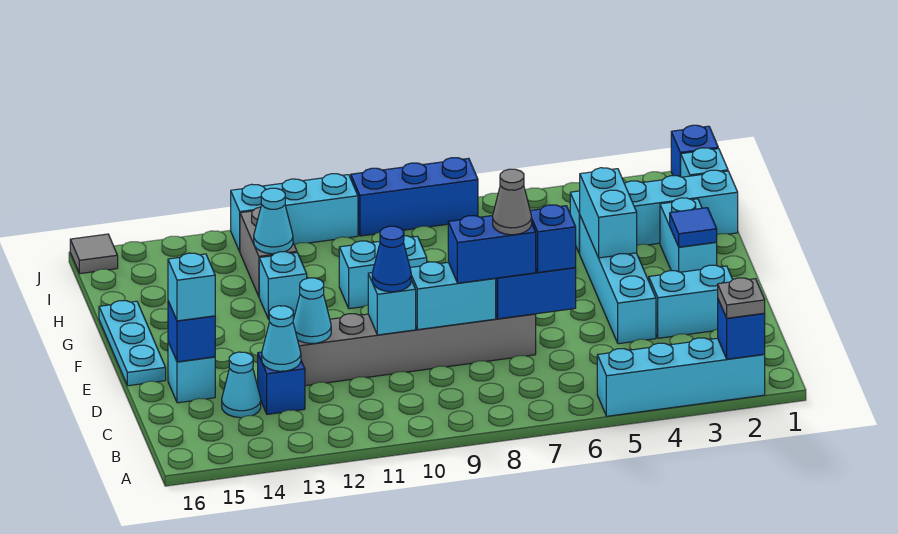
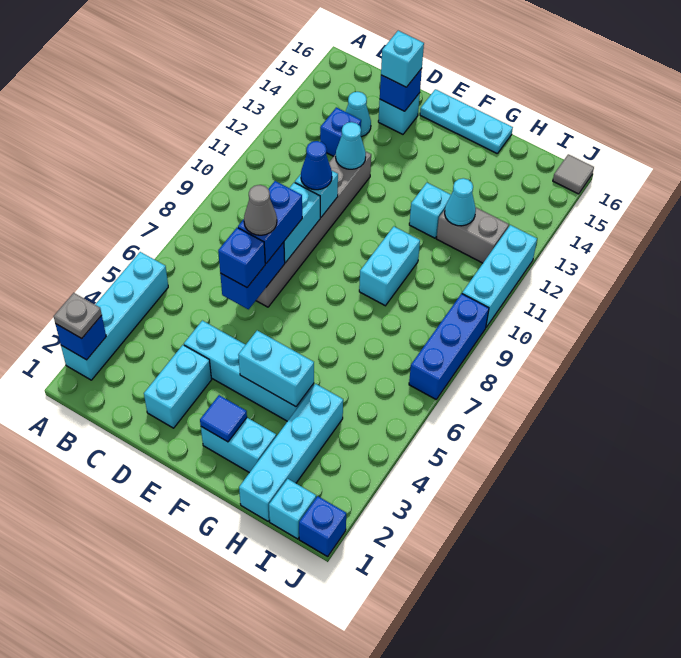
cyan cone C13 level 2 -> none

